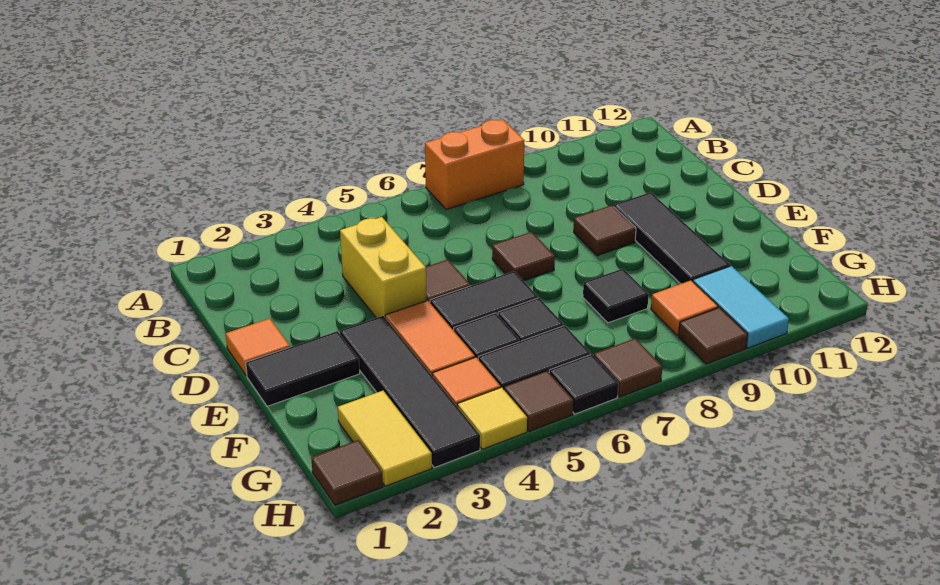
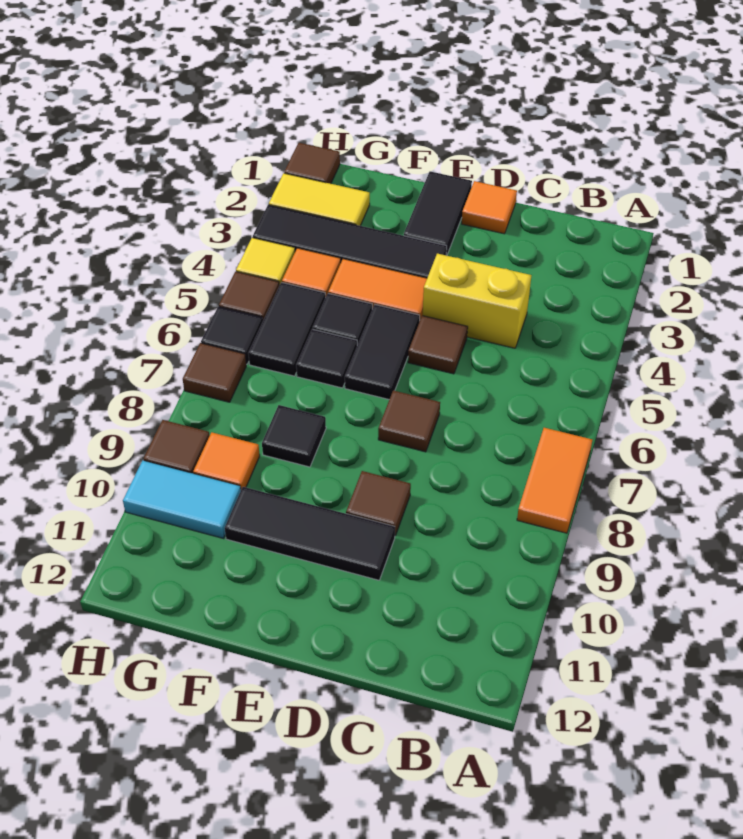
orange brick A7:A8 level 1 -> orange tile A7:A8 level 1

